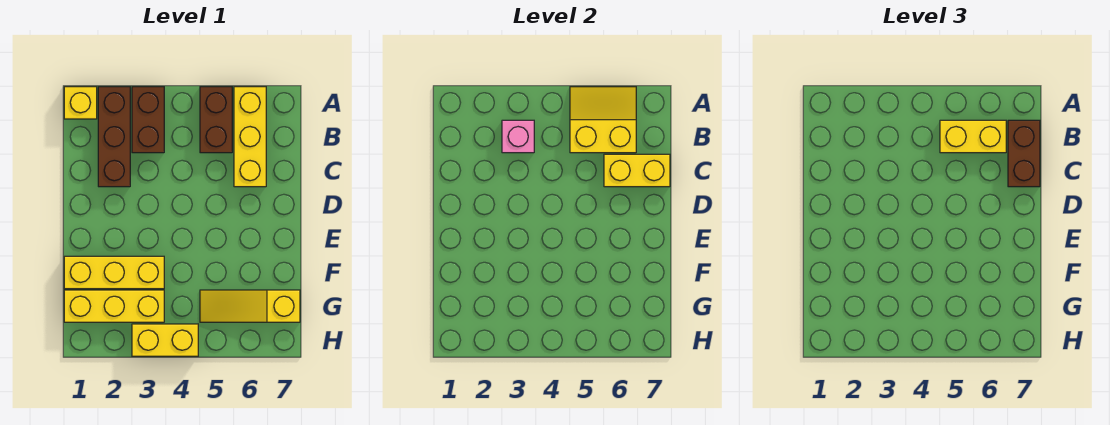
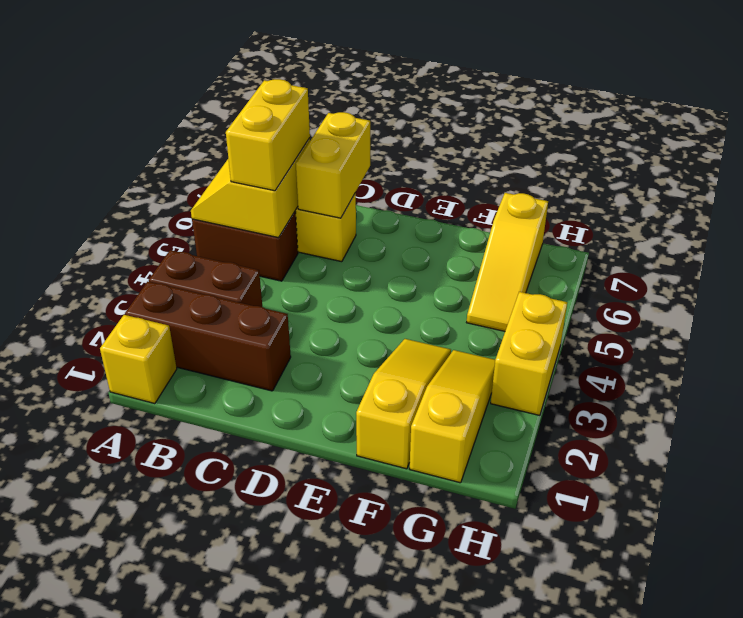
pink brick B3 level 2 -> none
brown brick B7:C7 level 3 -> none
yellow brick F1:F3 level 1 -> yellow slope F1:F3 level 1 top 1
yellow brick G1:G3 level 1 -> yellow slope G1:G3 level 1 top 1

